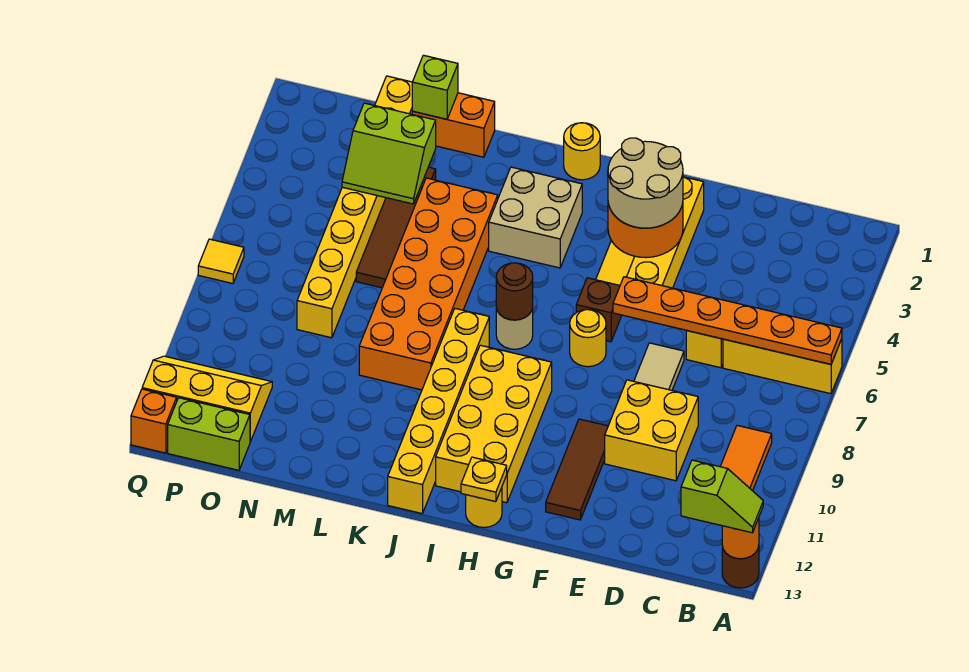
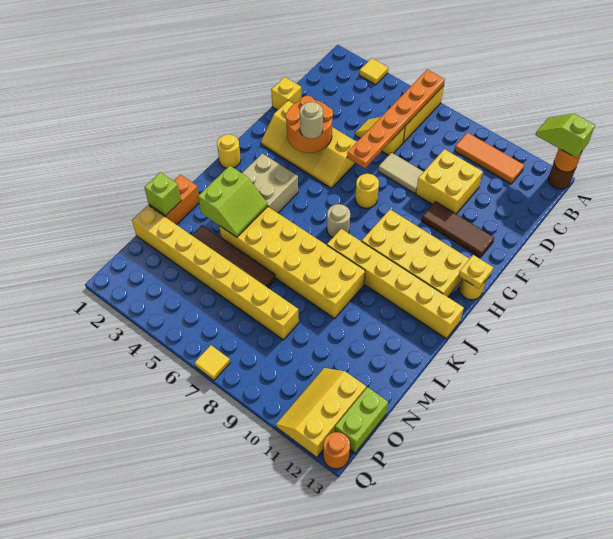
none -> yellow tile A3 level 1
lime slope A13:B13 level 3 top B -> lime slope A12:A13 level 3 top 13
none -> yellow brick E1 level 1
tan round brick F3:G4 level 3 -> tan round brick G4 level 3
brown brick G6 level 1 -> none
brown round brick I7 level 2 -> none
orange brick K4:L9 level 1 -> yellow brick K4:L9 level 1
lime slope M3:N4 level 2 top 3 -> lime slope K3:L4 level 2 top 3
orange brick Q13 level 1 -> orange round brick Q13 level 1

